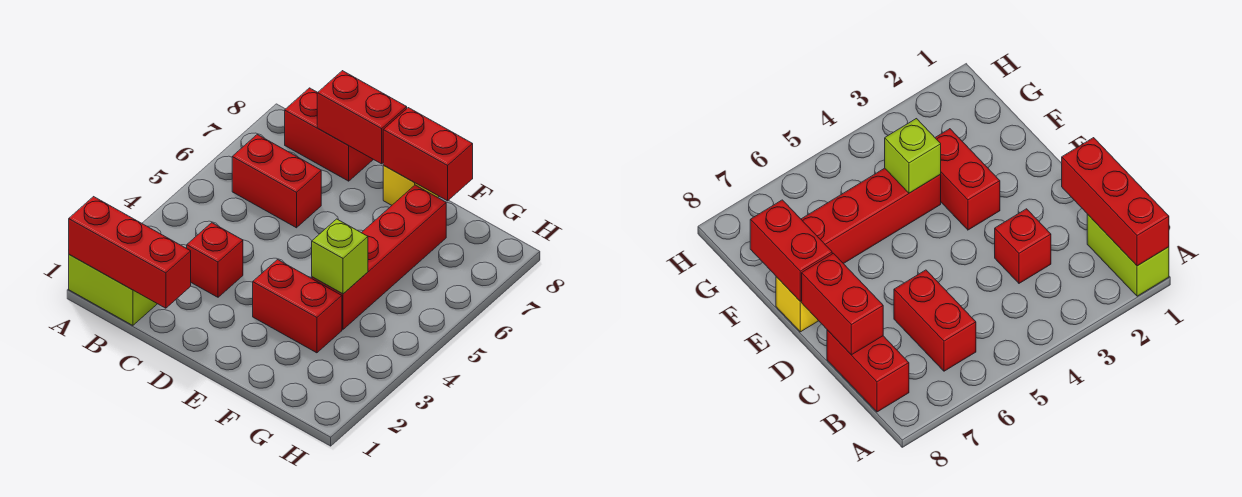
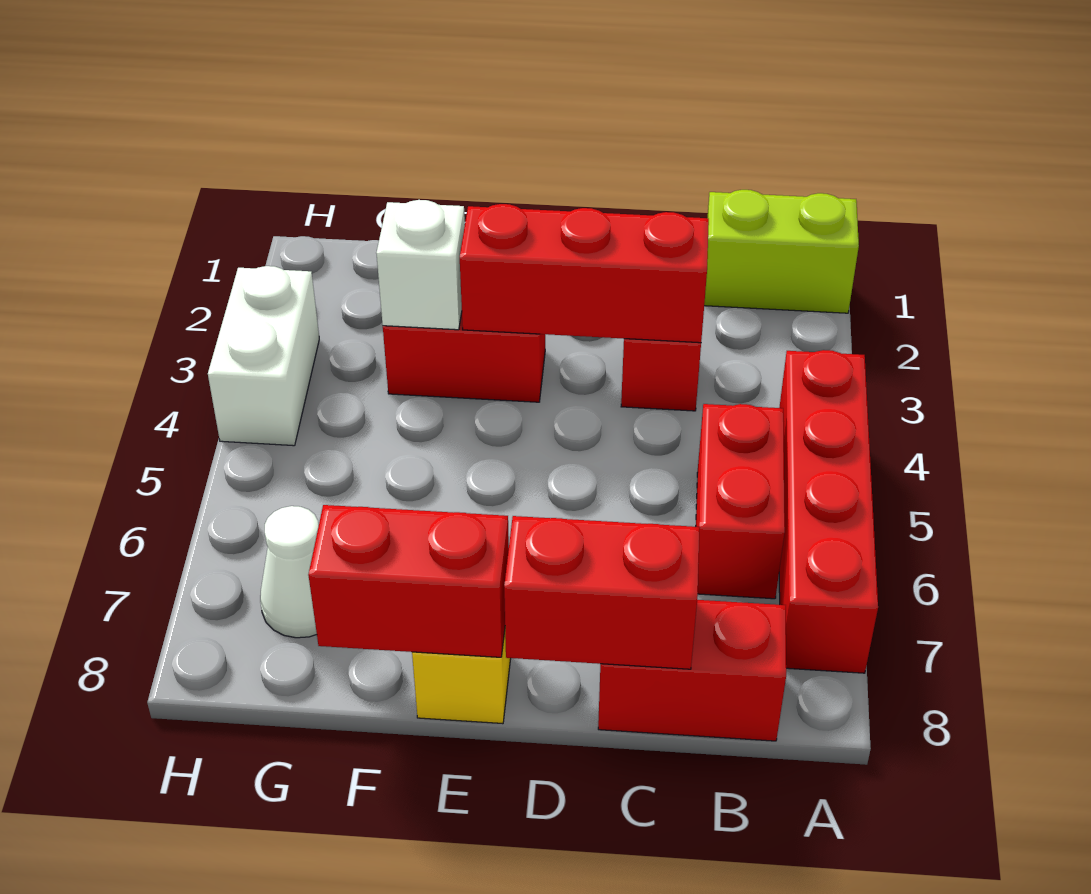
red brick A1:C1 level 2 -> red brick C3:E3 level 2
red brick B6:C6 level 1 -> red brick B5:B6 level 1
none -> white brick F3 level 2
red brick F4:F7 level 1 -> red brick A4:A7 level 1
lime brick F4 level 2 -> none
none -> white cone G7 level 1
none -> white brick H3:H4 level 1

